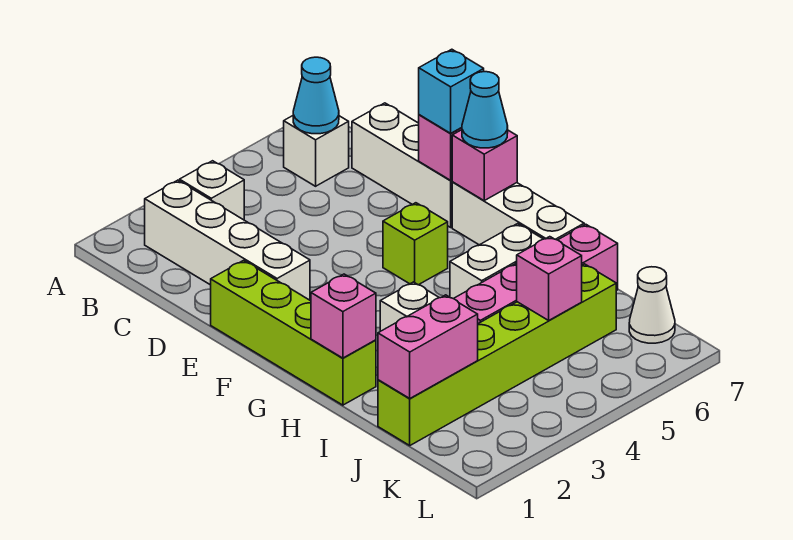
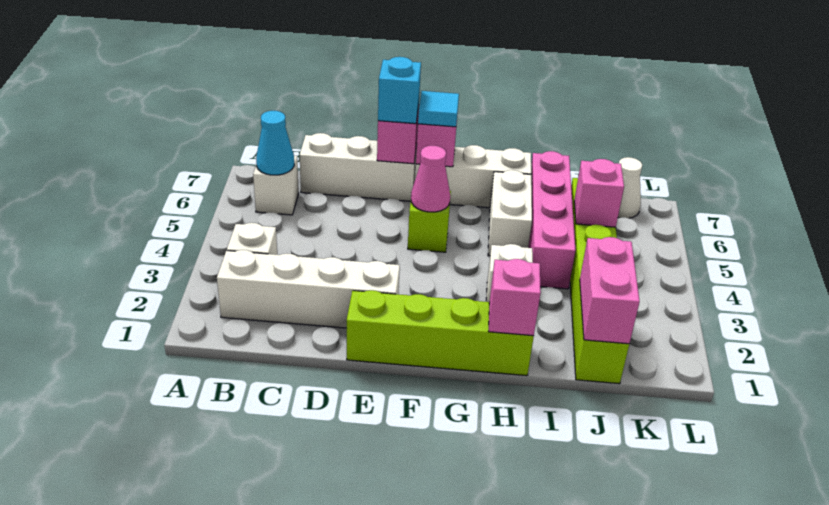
none -> pink cone F5 level 2
cyan cone F7 level 3 -> cyan tile F7 level 3

